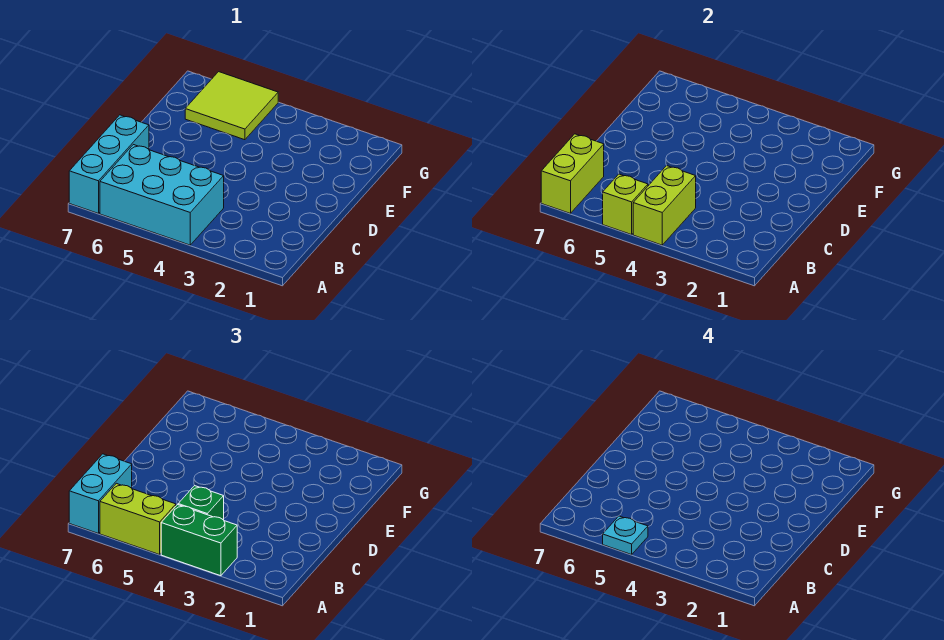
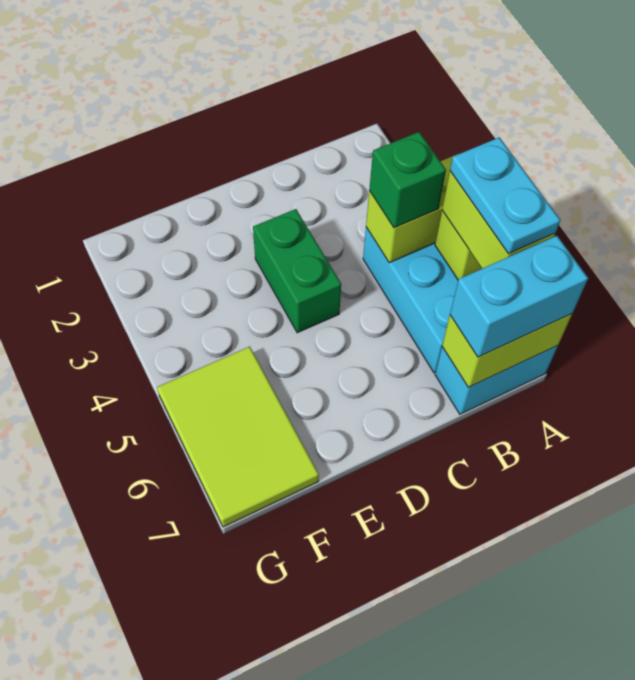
green brick A3:A4 level 3 -> green brick D3:D4 level 1
cyan plate A5 level 4 -> cyan plate A5:A6 level 4
cyan brick A7:C7 level 1 -> cyan brick A7:B7 level 1
lime tile F5:G6 level 1 -> lime tile F5:G7 level 1

